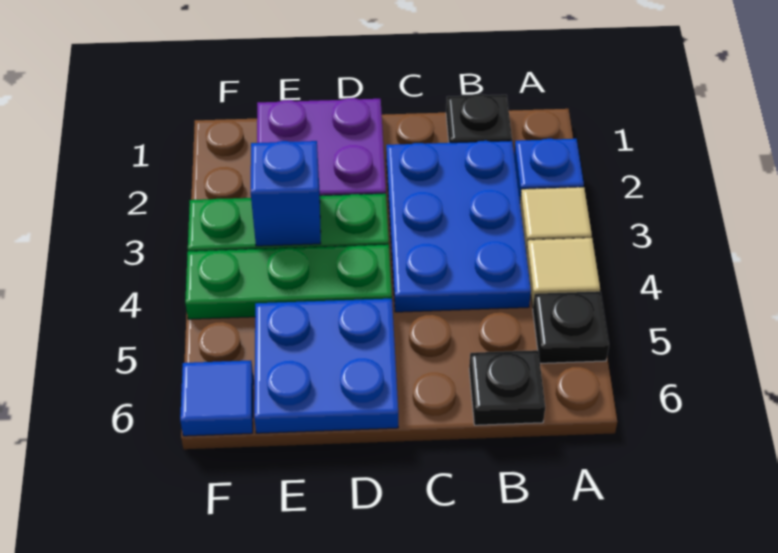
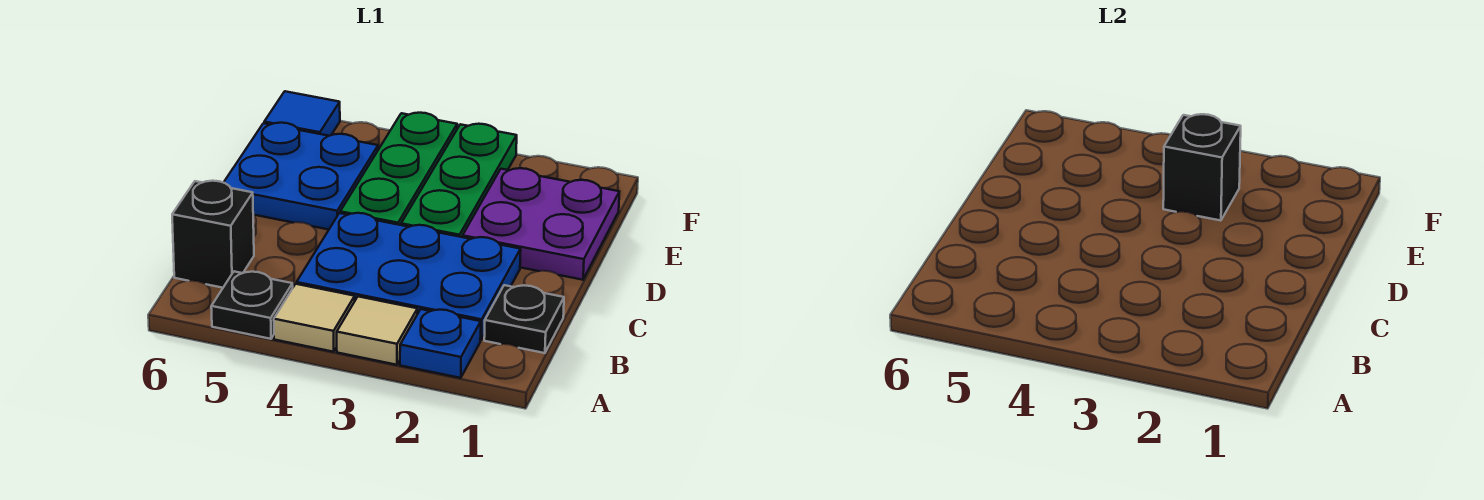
black plate B6 level 1 -> black brick B6 level 1
blue brick E3 level 2 -> black brick E3 level 2

